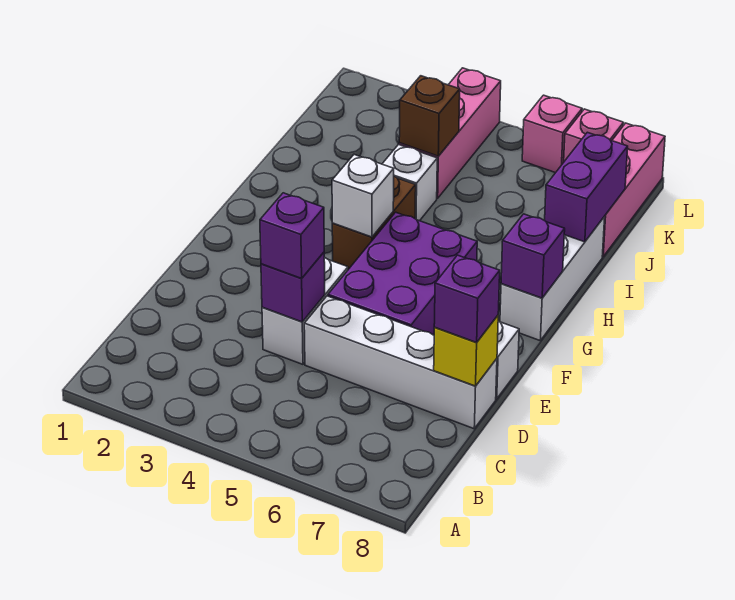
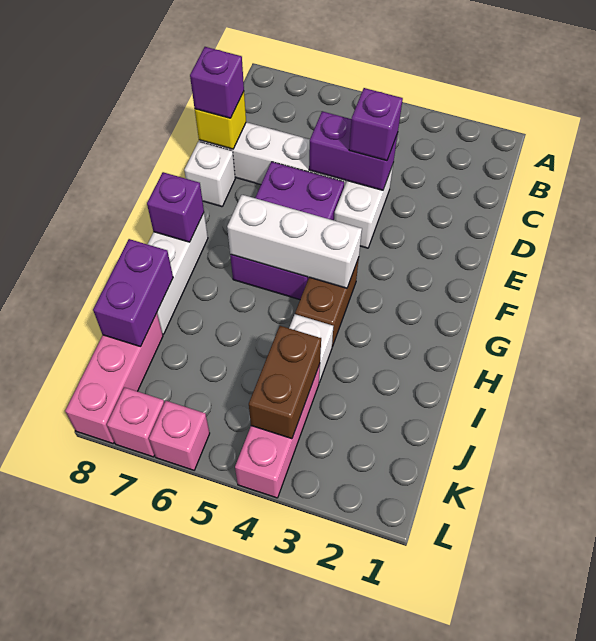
purple brick D4 level 2 -> purple brick D4:D5 level 2
white brick G4 level 2 -> white brick G4:G6 level 2
brown brick J4 level 2 -> brown brick J4:K4 level 2

